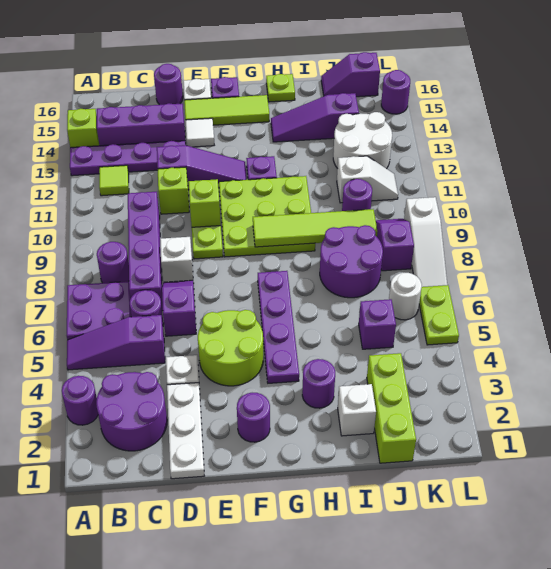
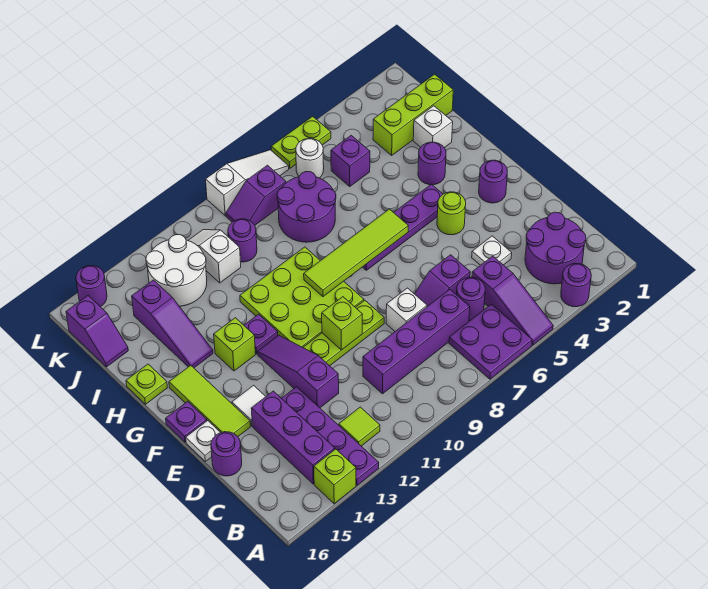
purple round brick B8 level 1 -> none
white plate D1:D3 level 1 -> none
lime brick D11 level 1 -> lime brick G13 level 1
lime round brick E4:F5 level 1 -> lime round brick F4 level 1
lime tile G9:J9 level 2 -> lime tile G6:G9 level 2

